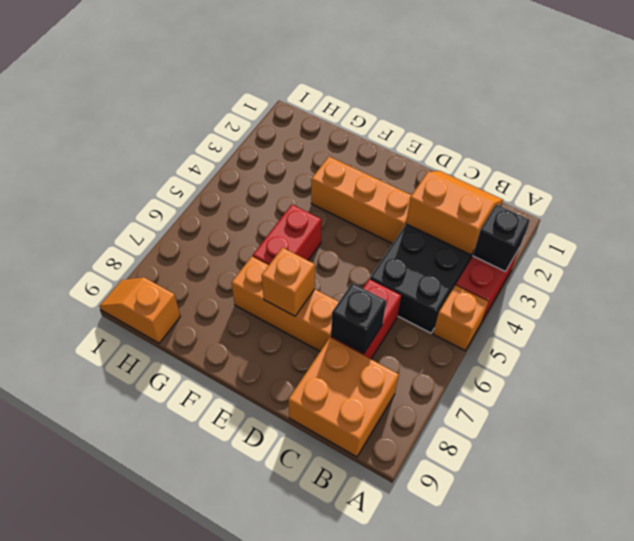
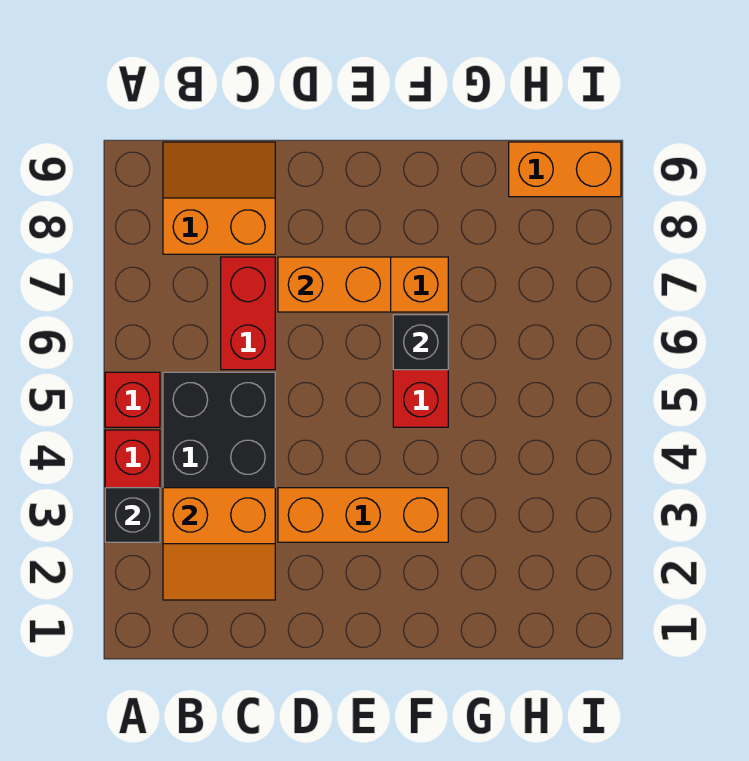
orange brick A5 level 1 -> red brick A5 level 1
orange brick B8:C9 level 1 -> orange slope B8:C9 level 1 top 8
black brick C7 level 2 -> black brick F6 level 2
orange brick E7 level 2 -> orange brick D7:E7 level 2
orange slope H9:I9 level 1 top H -> orange brick H9:I9 level 1

